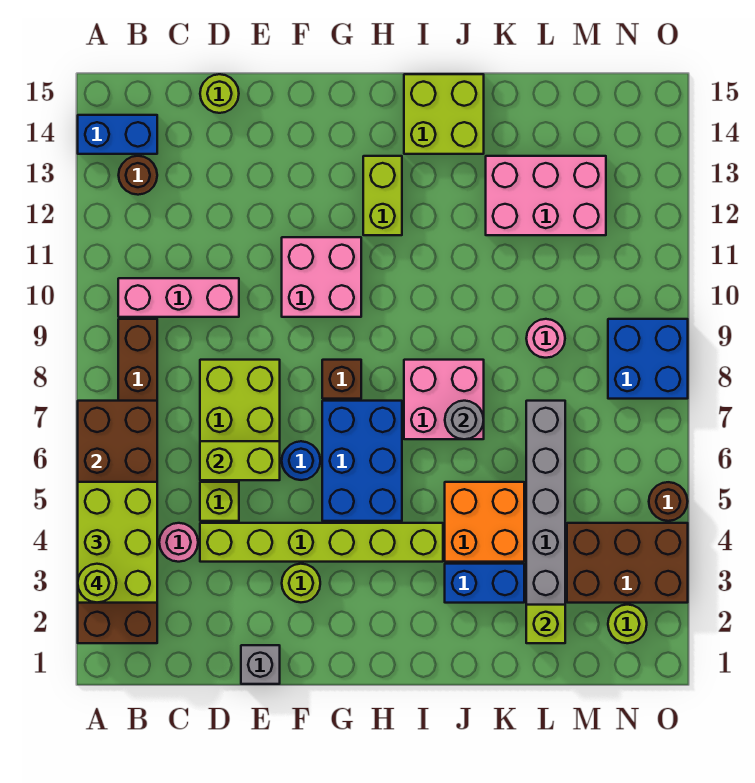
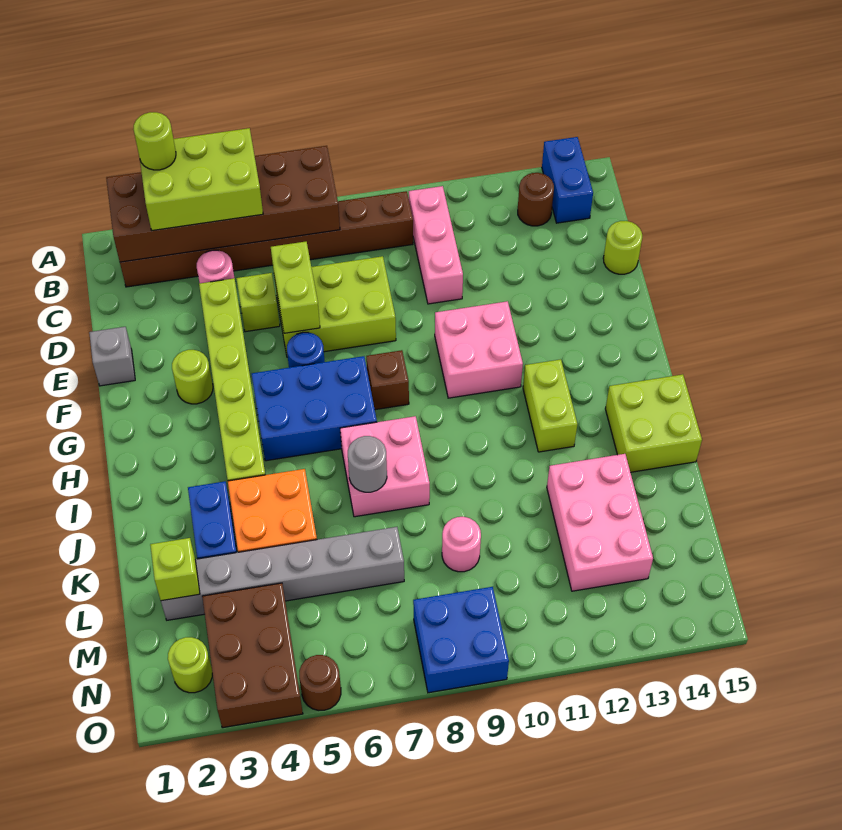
lime brick H12:H13 level 1 -> lime brick H12:I12 level 1

